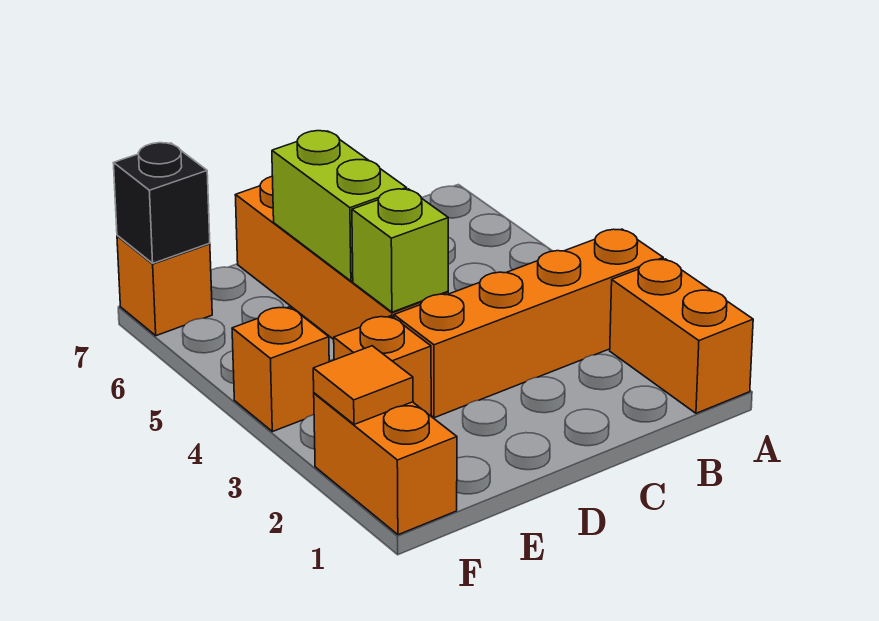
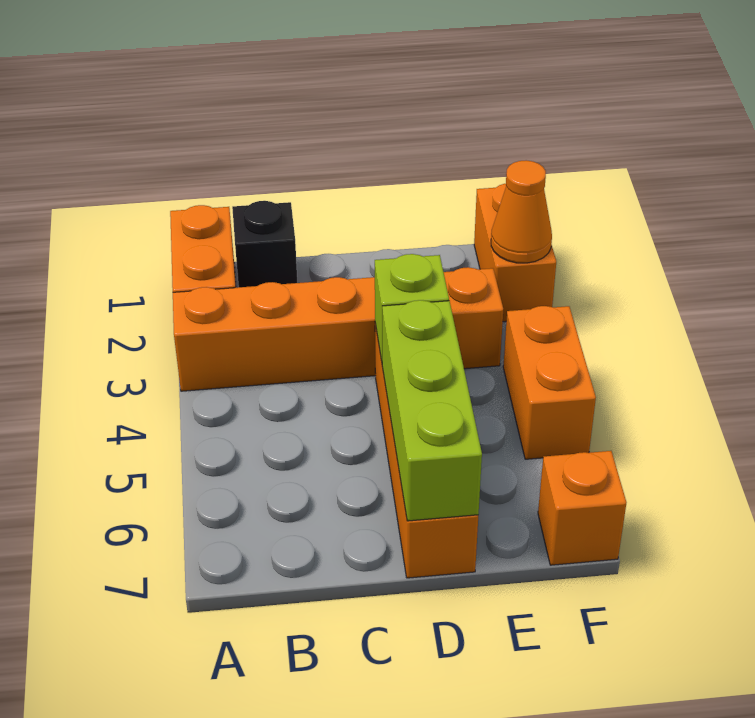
lime brick D5:D6 level 2 -> lime brick D5:D7 level 2
orange tile F2 level 2 -> orange cone F2 level 2
orange brick F4 level 1 -> orange brick F4:F5 level 1
black brick F7 level 2 -> black brick B1 level 1

